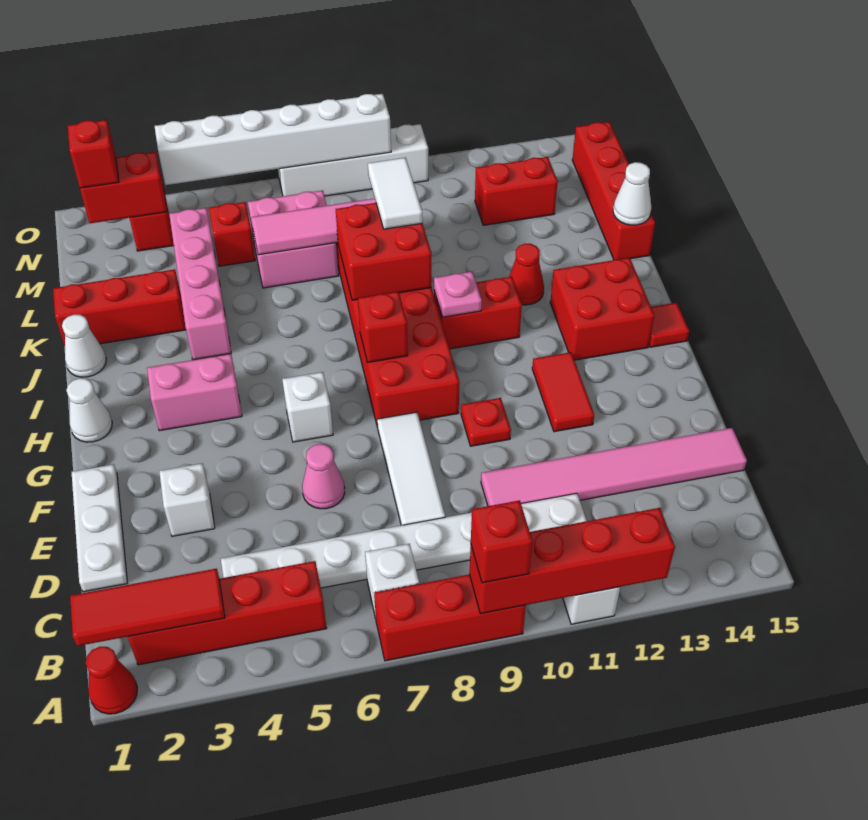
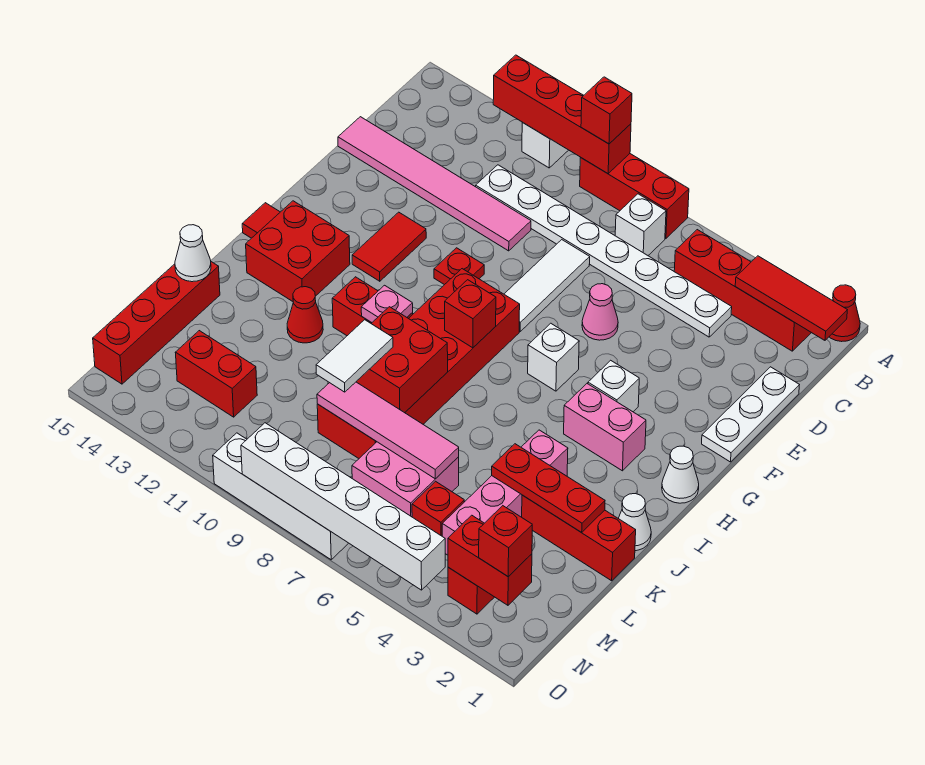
white brick E3 level 1 -> white brick G4 level 1
none -> red plate K2:K4 level 2

